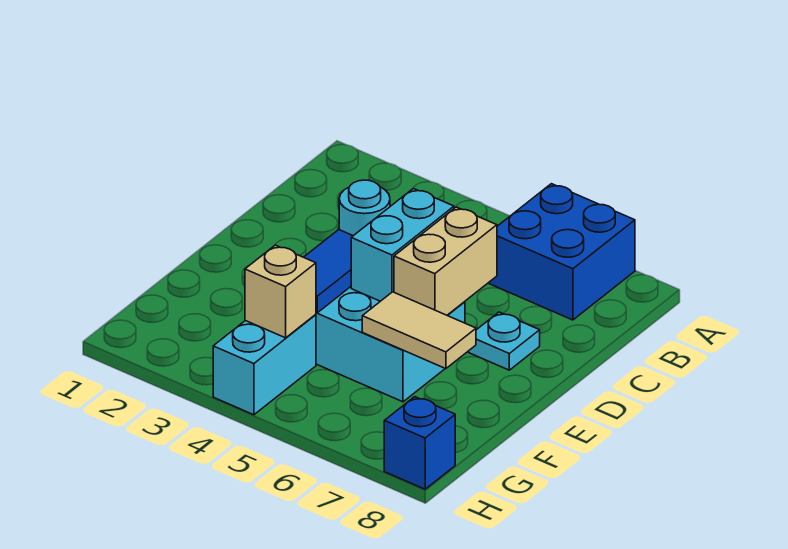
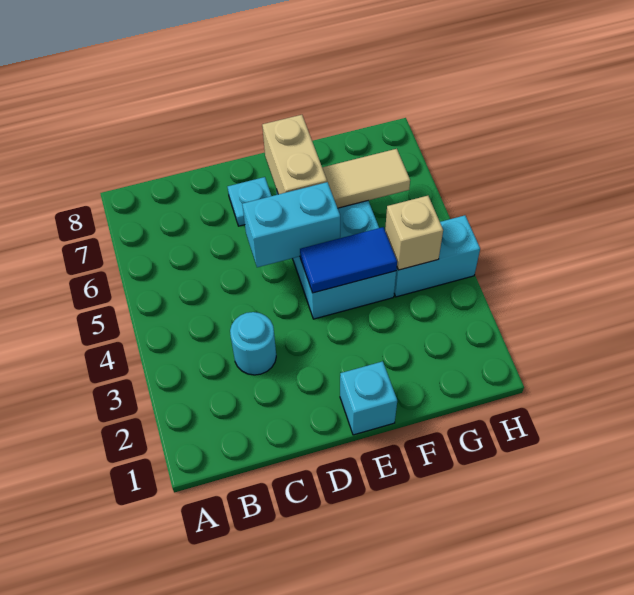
blue brick A6:B7 level 1 -> none
tan brick D6:E6 level 2 -> tan brick E6:E7 level 2
none -> cyan brick E1 level 1
tan tile F6:F7 level 2 -> tan tile F6:G6 level 2
blue brick H8 level 1 -> none

